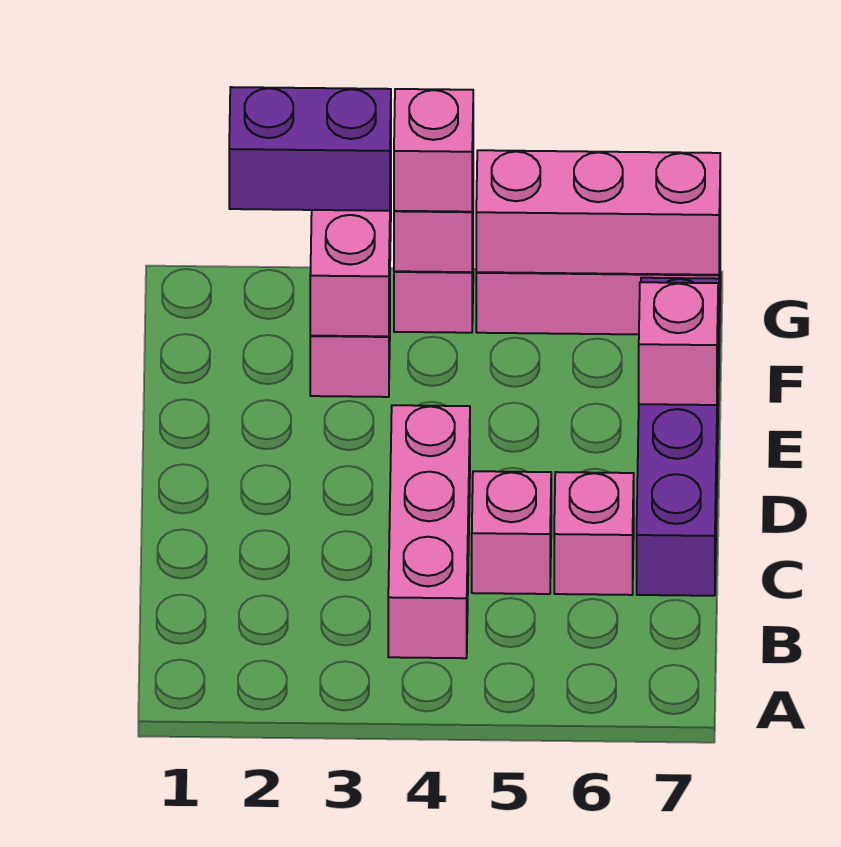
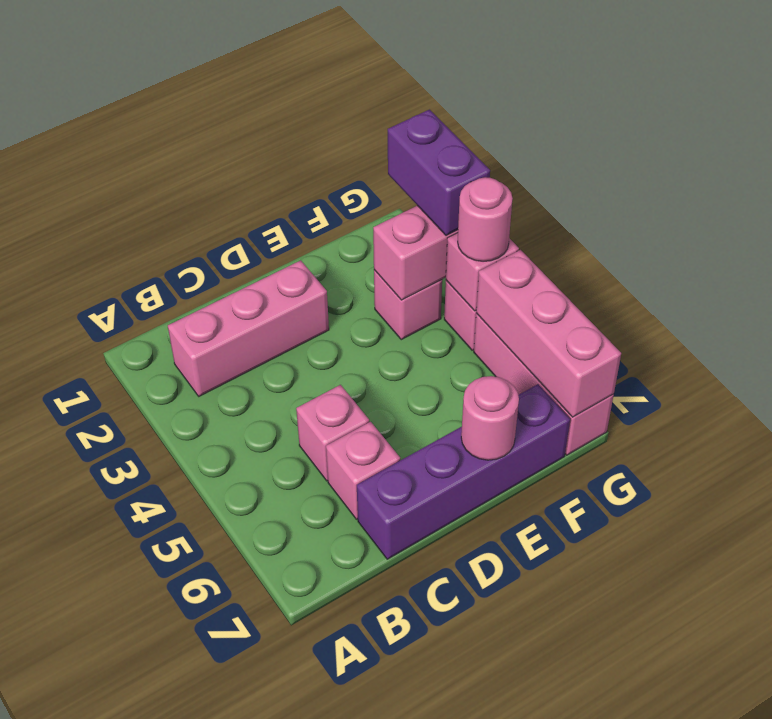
pink brick B4:D4 level 1 -> pink brick B2:D2 level 1
pink brick E7 level 2 -> pink round brick E7 level 2
pink brick G4 level 3 -> pink round brick G4 level 3

